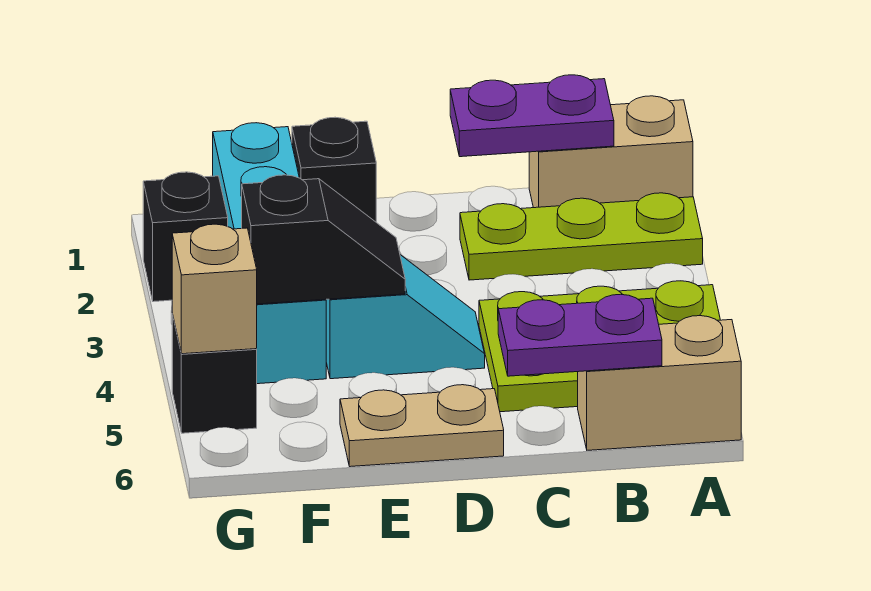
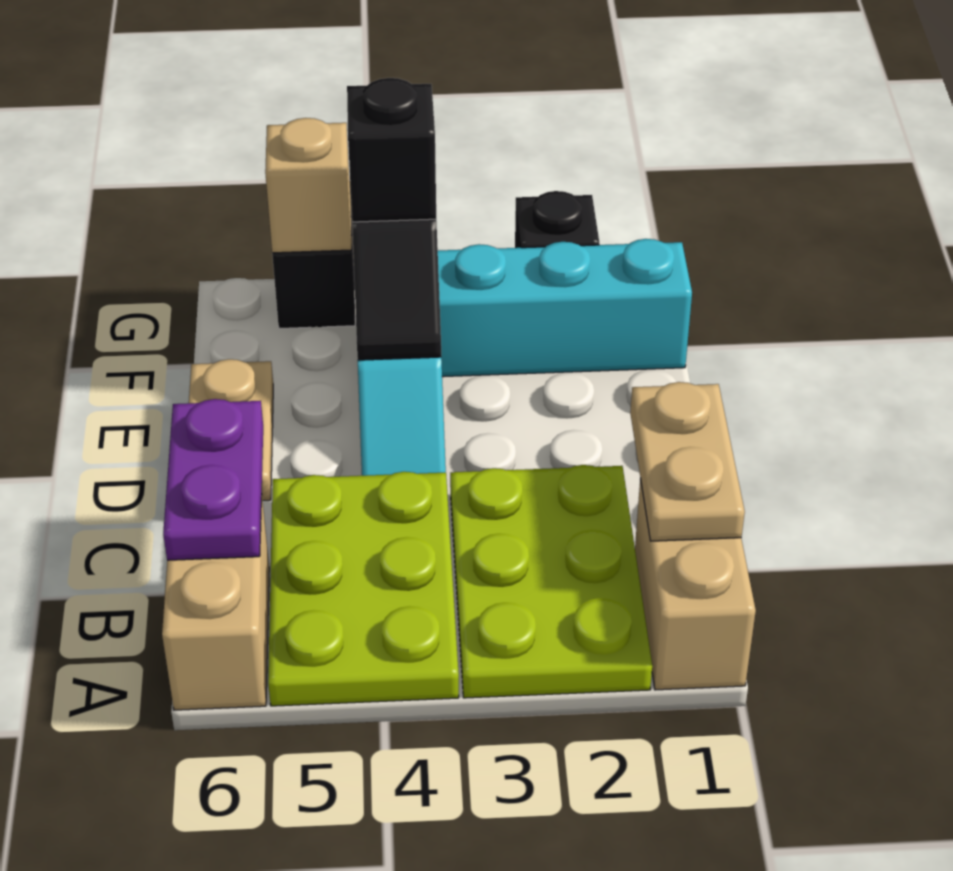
lime plate A2:C2 level 1 -> lime plate A2:C3 level 1
purple plate B1:C1 level 2 -> tan plate B1:C1 level 2
black brick E1 level 1 -> black brick F4 level 3

